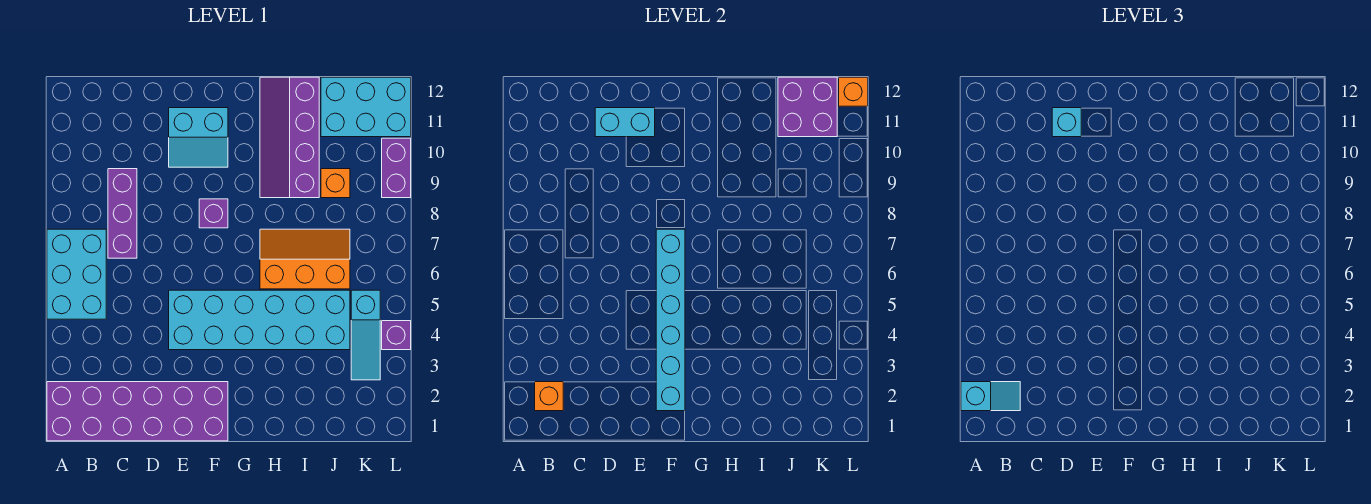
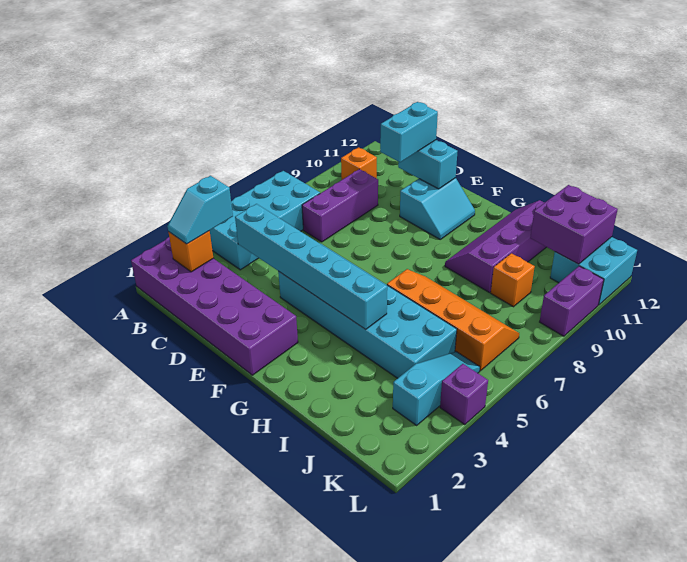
cyan slope A2:B2 level 3 top A -> cyan slope B2:B3 level 3 top 3
cyan brick A5:B7 level 1 -> cyan brick A4:B7 level 1
cyan brick D11 level 3 -> cyan brick D10:D11 level 3
cyan slope E10:F11 level 1 top 11 -> cyan slope E10:F11 level 1 top E
cyan brick F2:F7 level 2 -> cyan brick C4:H4 level 2
purple brick F8 level 1 -> none
orange slope H6:J7 level 1 top 6 -> orange slope H6:K7 level 1 top 6
cyan brick J11:L12 level 1 -> cyan brick K11:L12 level 1
cyan slope K3:K5 level 1 top 5 -> cyan slope K3:K5 level 1 top 3
orange brick L12 level 2 -> orange brick B10 level 1

